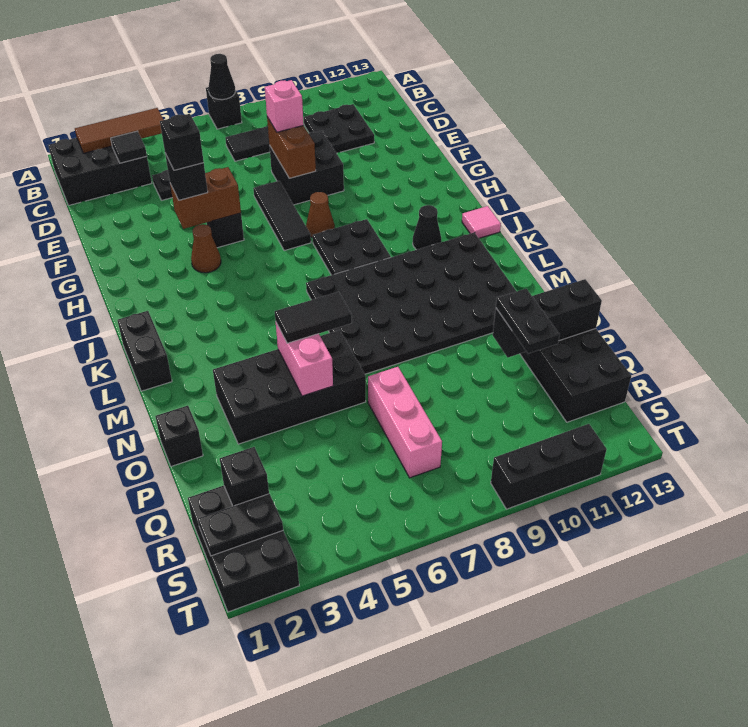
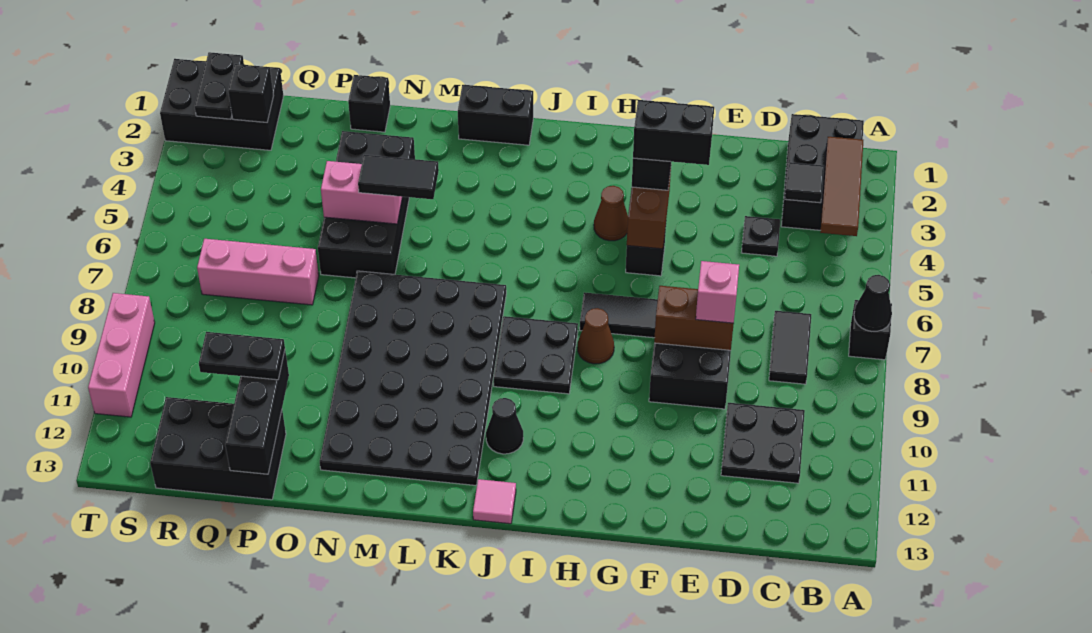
black brick G4 level 4 -> black brick F4:G4 level 4
black tile N5:N6 level 3 -> black tile M5:N5 level 3
black brick T9:T11 level 1 -> pink brick T9:T11 level 1

